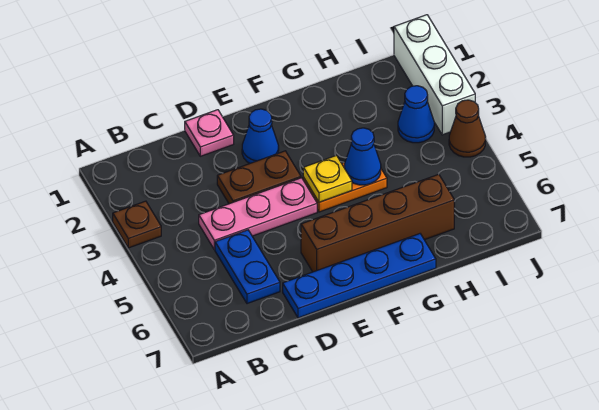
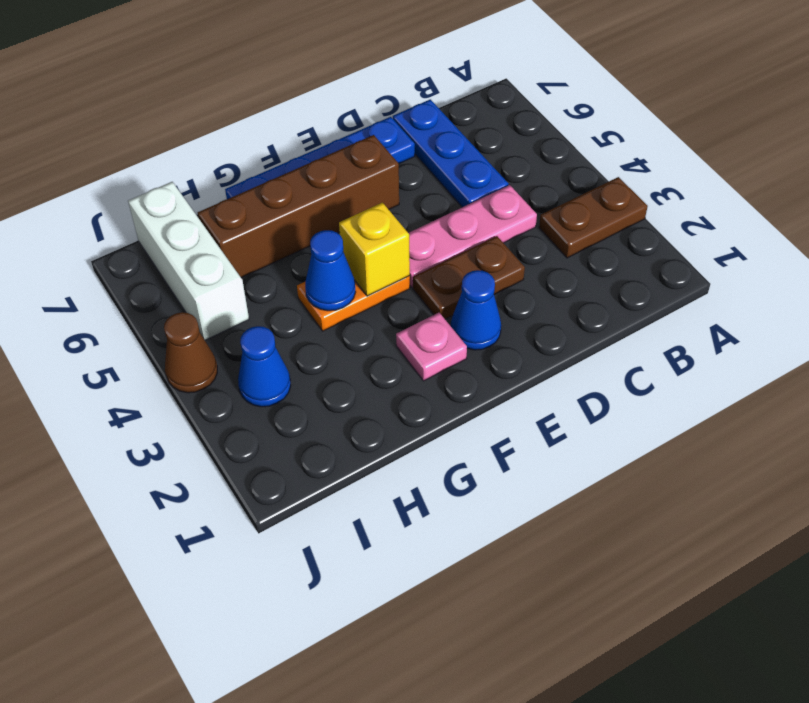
brown plate A3 level 1 -> brown plate A3:B3 level 1
blue plate C5:C6 level 1 -> blue plate C5:C7 level 1
pink plate D1 level 1 -> pink plate F2 level 1
yellow plate F4 level 2 -> yellow brick F4 level 2
white brick J1:J3 level 1 -> white brick I5:I7 level 1

